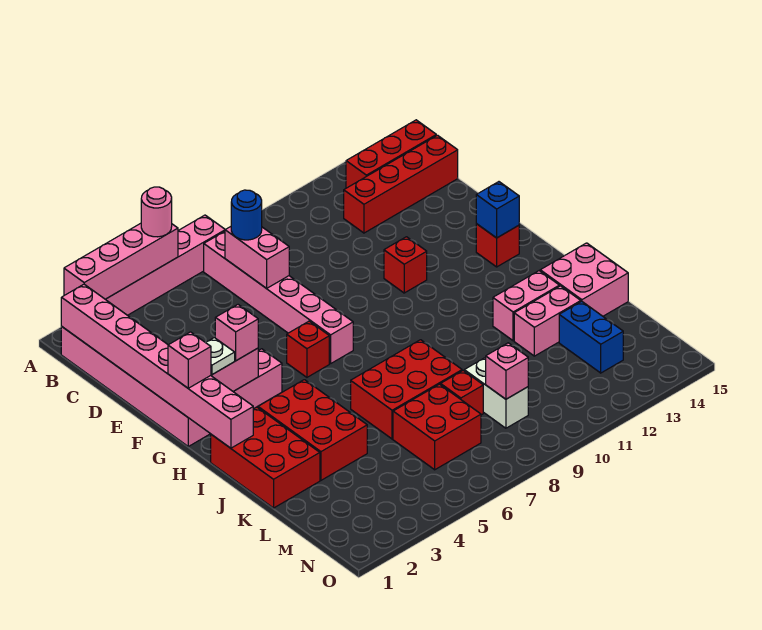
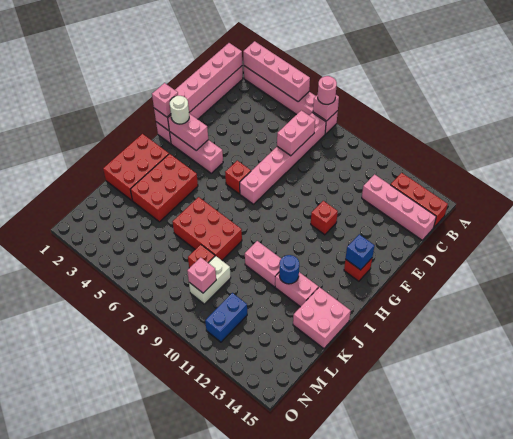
pink round brick A5 level 3 -> pink round brick A7 level 3
pink brick B1:I1 level 2 -> pink brick B1:G1 level 2
blue round brick C7 level 3 -> blue round brick J12 level 2
red brick C12:C15 level 1 -> pink brick C12:C15 level 1
white plate G2 level 3 -> white round brick G2 level 3
pink brick G3 level 3 -> pink brick A7 level 2
pink brick K12:K13 level 1 -> pink brick J10:J11 level 1
red brick L6:M7 level 1 -> none
blue brick L13:M13 level 1 -> blue brick M11:N11 level 1

